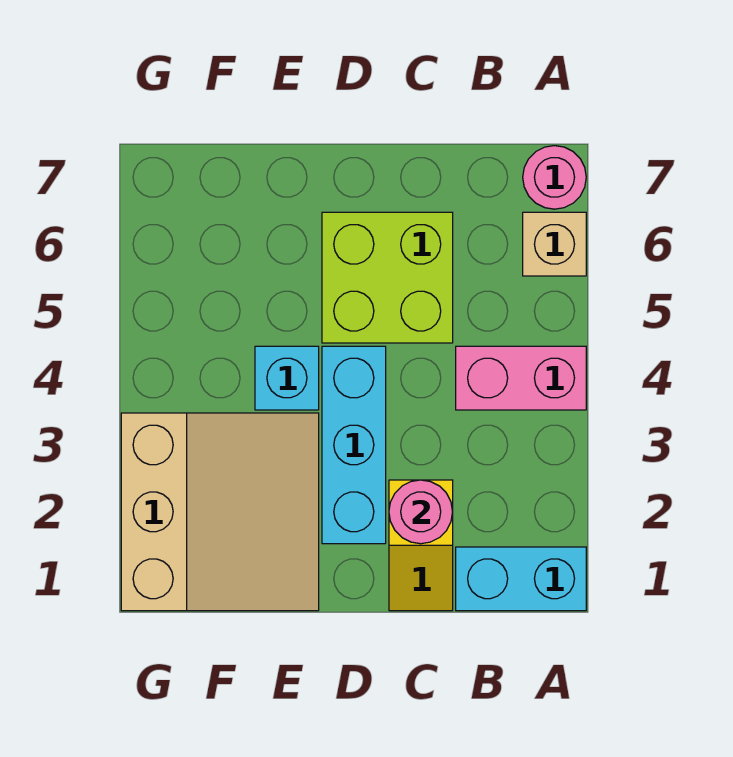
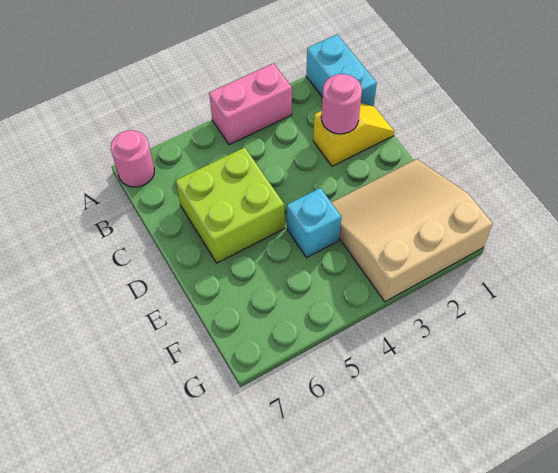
pink brick A4:B4 level 1 -> pink brick A3:A4 level 1
tan brick A6 level 1 -> none
cyan brick D2:D4 level 1 -> none

